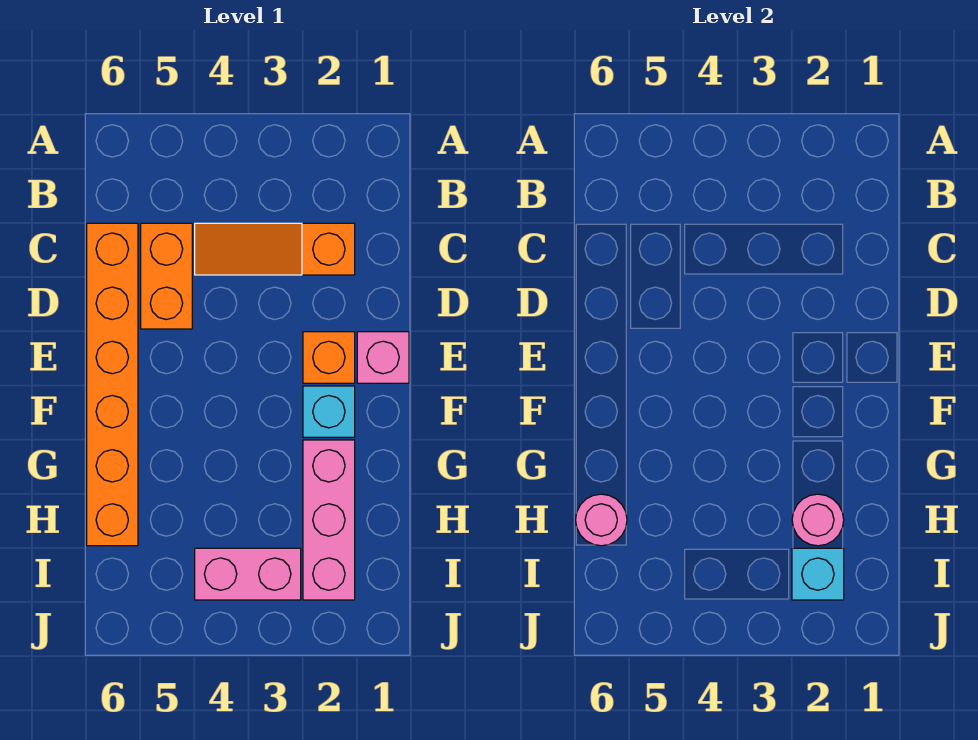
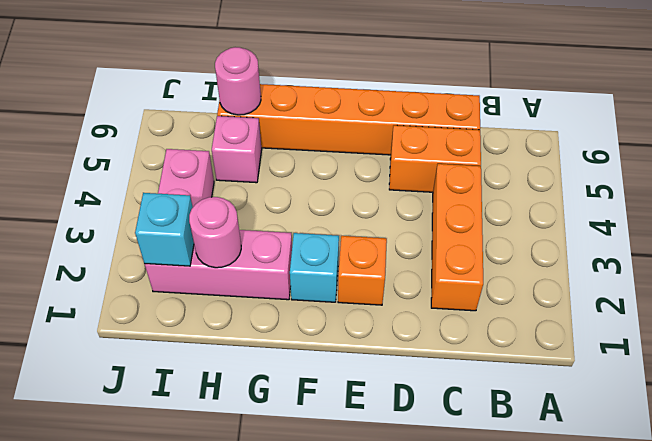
orange slope C2:C4 level 1 top 2 -> orange brick C2:C4 level 1
pink brick E1 level 1 -> pink brick H5 level 1

